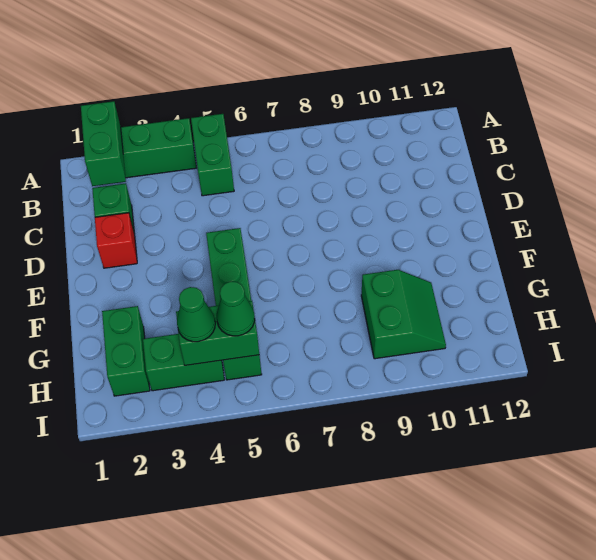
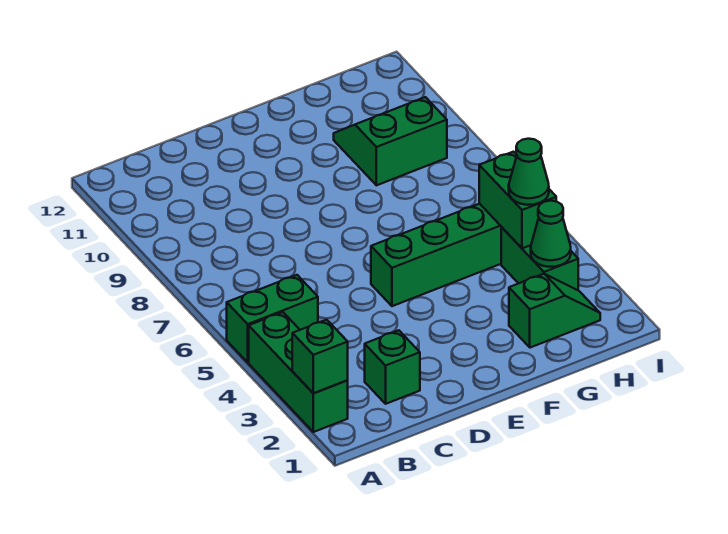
green brick A2:B2 level 2 -> green brick A2 level 2
red brick D2 level 1 -> none
green brick G2:H2 level 1 -> green slope G2:H2 level 1 top G
green cone H5 level 3 -> green cone H3 level 2

